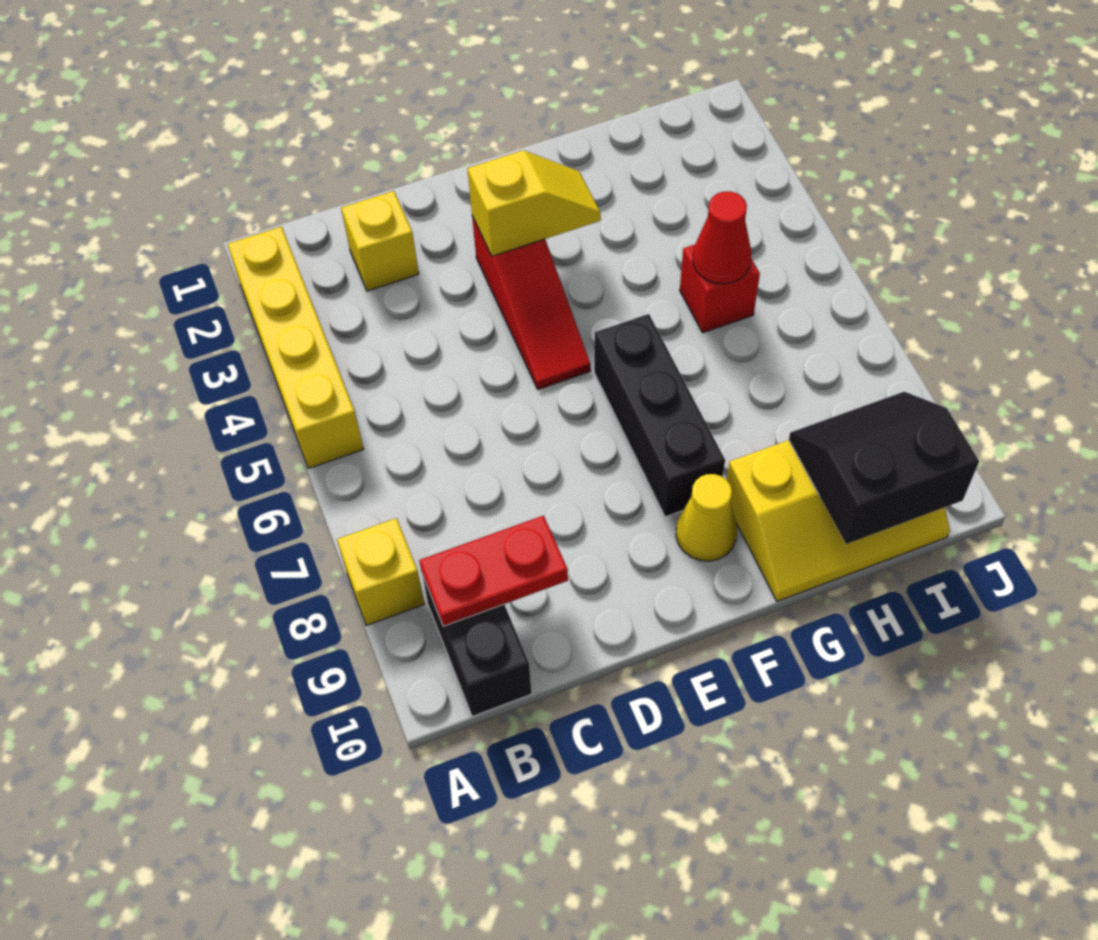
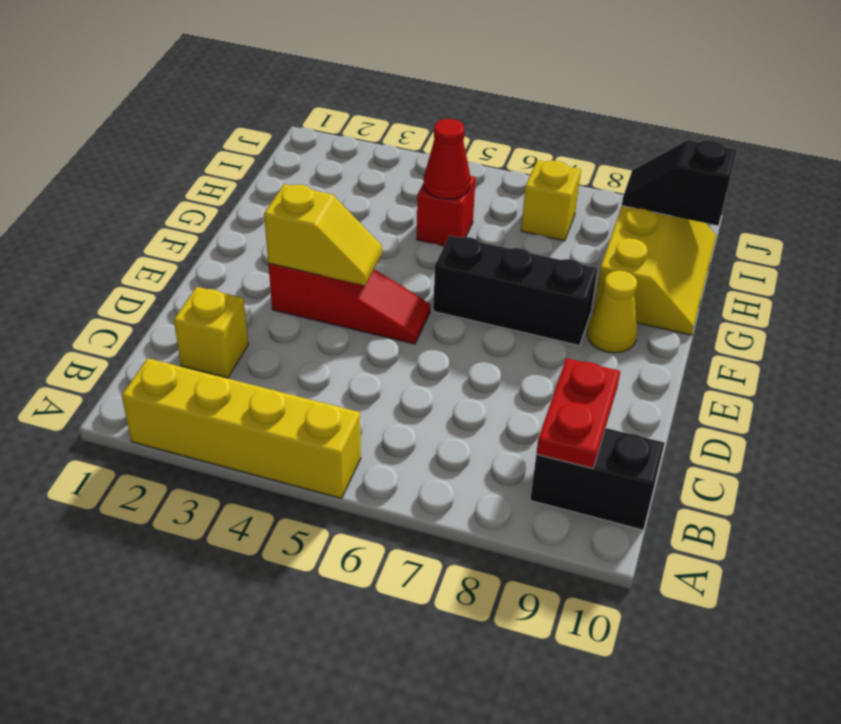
yellow brick A8 level 1 -> yellow brick I7 level 1
yellow slope E3:F3 level 2 top E -> yellow slope E3:E4 level 2 top 3
black slope H9:I10 level 2 top 10 -> black slope I9:I10 level 2 top 10

